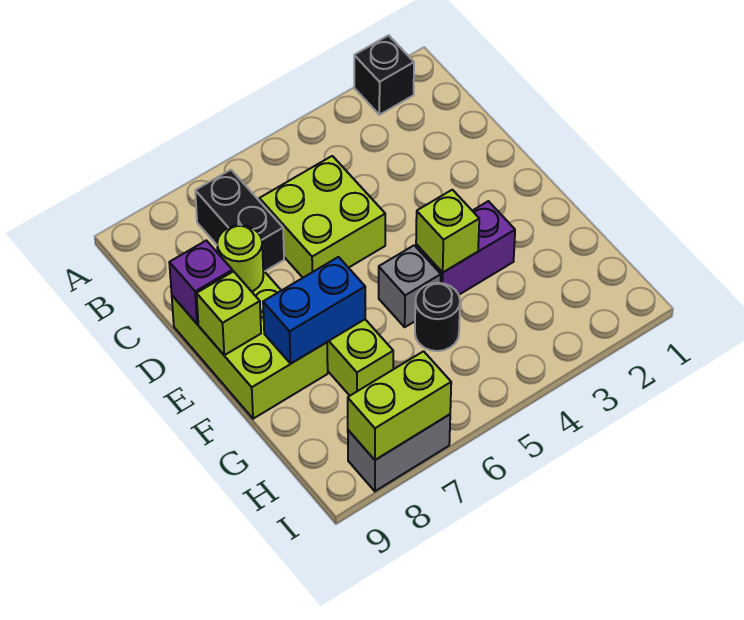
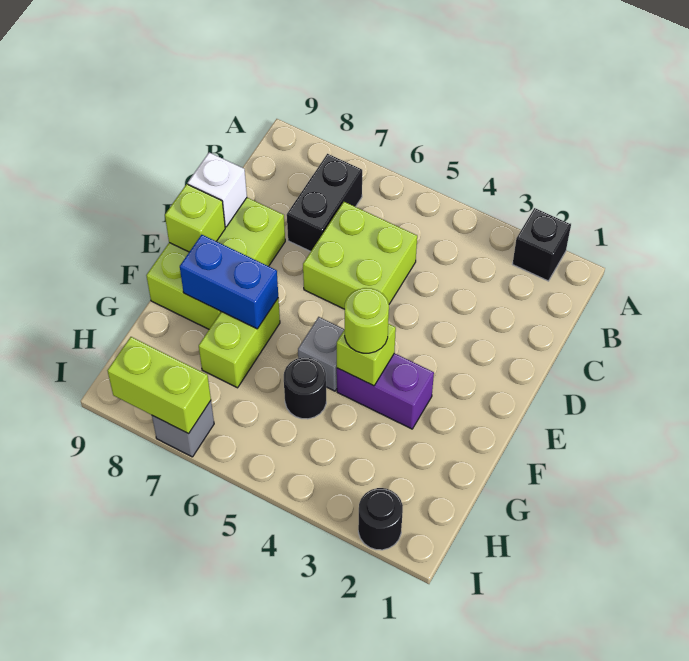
lime round brick D8 level 2 -> lime round brick F4 level 3
purple brick D9 level 2 -> white brick D9 level 2
none -> black round brick I2 level 1
grey brick I7:I8 level 1 -> grey brick I7 level 1

